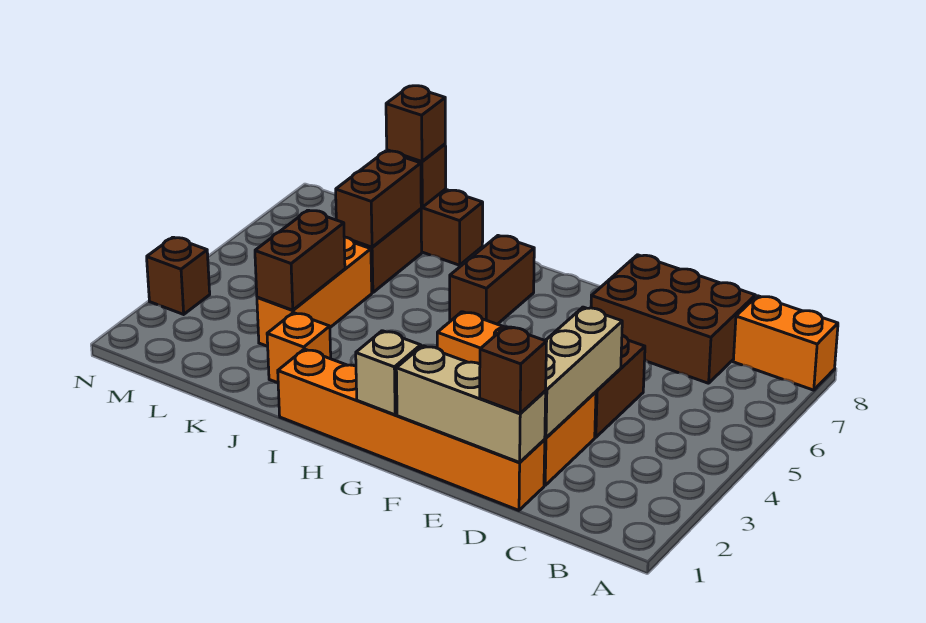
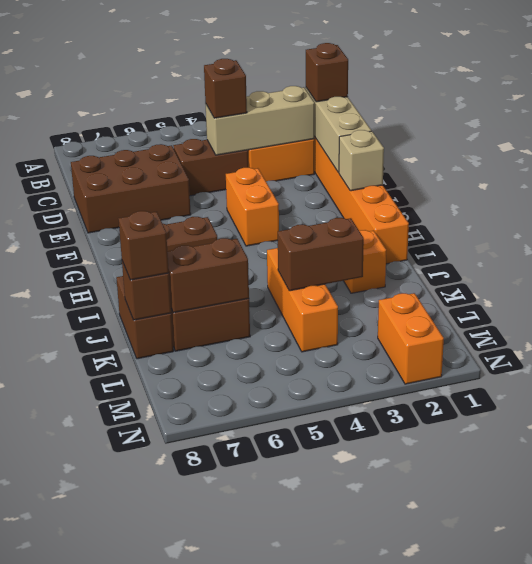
orange brick A8:B8 level 1 -> orange brick M2:N2 level 1
brown brick C7:E8 level 1 -> brown brick D6:E8 level 1
orange brick K3:K5 level 1 -> orange brick J4:L4 level 1
brown brick N3 level 1 -> brown brick D4 level 3

